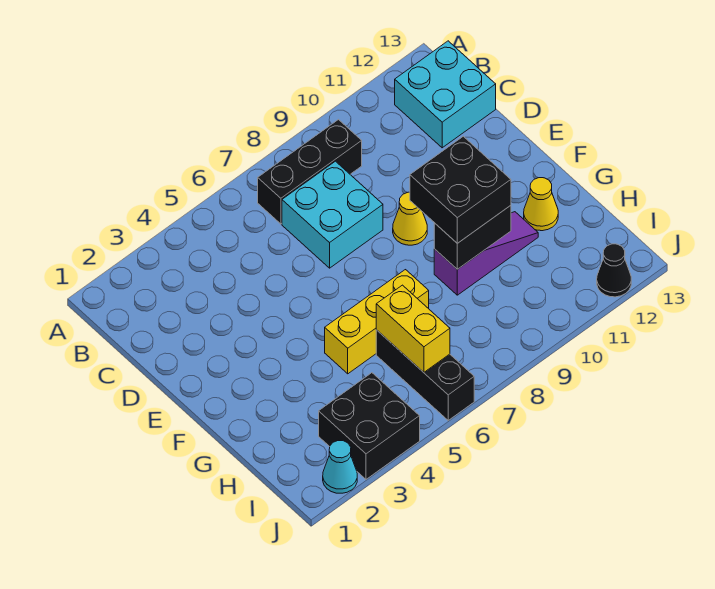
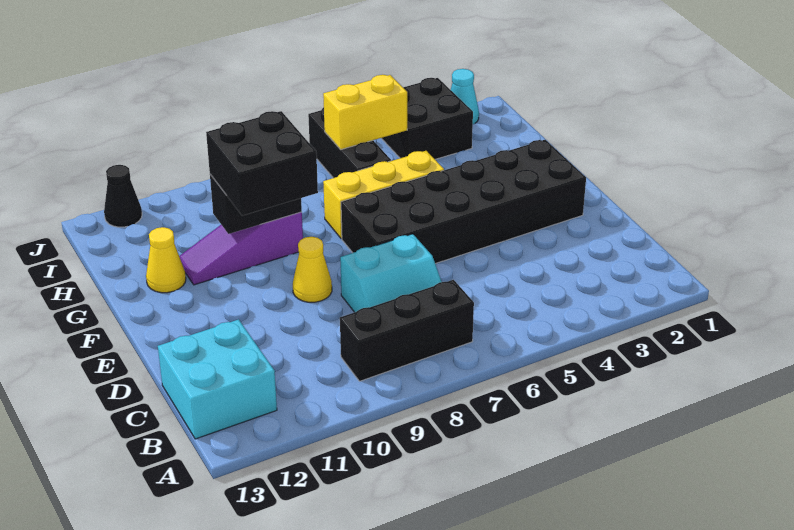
cyan brick C7:D8 level 1 -> cyan slope C7:D8 level 1 top D
none -> black brick E2:F7 level 1
yellow brick H6:I6 level 2 -> yellow brick I5:I6 level 2

